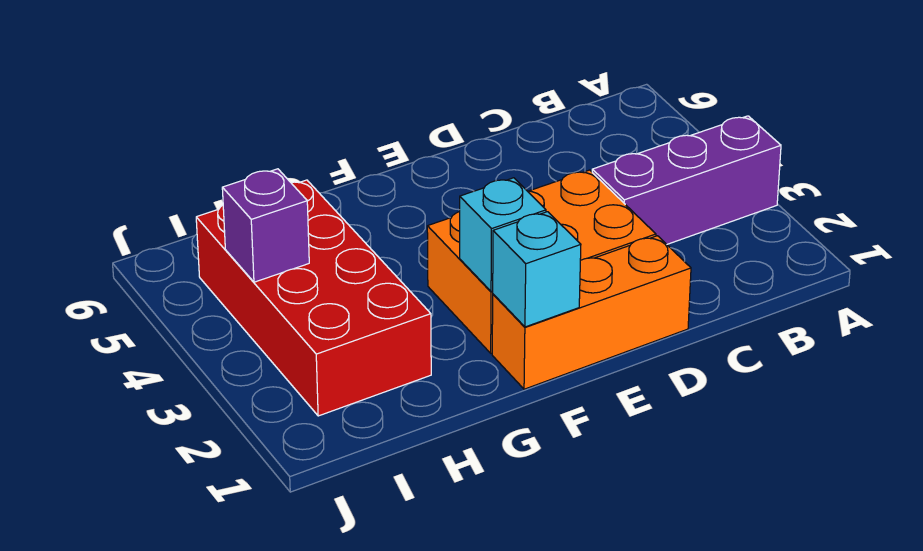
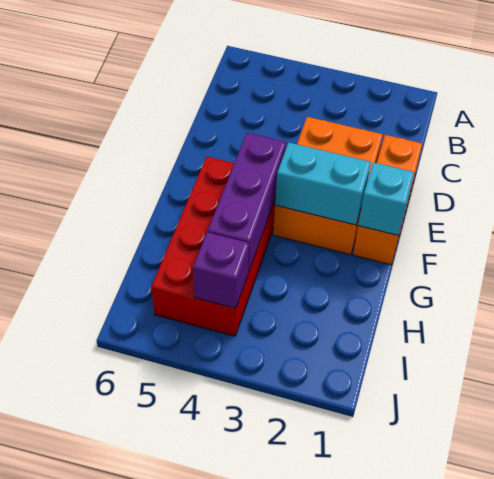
purple brick A3:C3 level 1 -> purple brick F4:H4 level 2
cyan brick F2 level 2 -> cyan brick F2:F3 level 2
red brick H2:I5 level 1 -> red brick F4:I5 level 1

